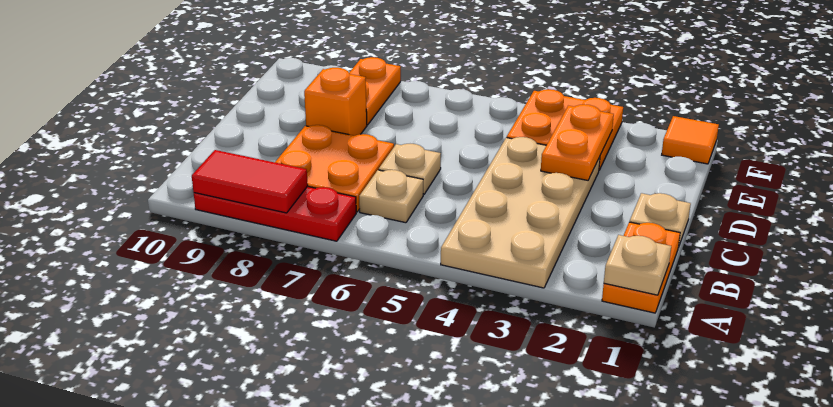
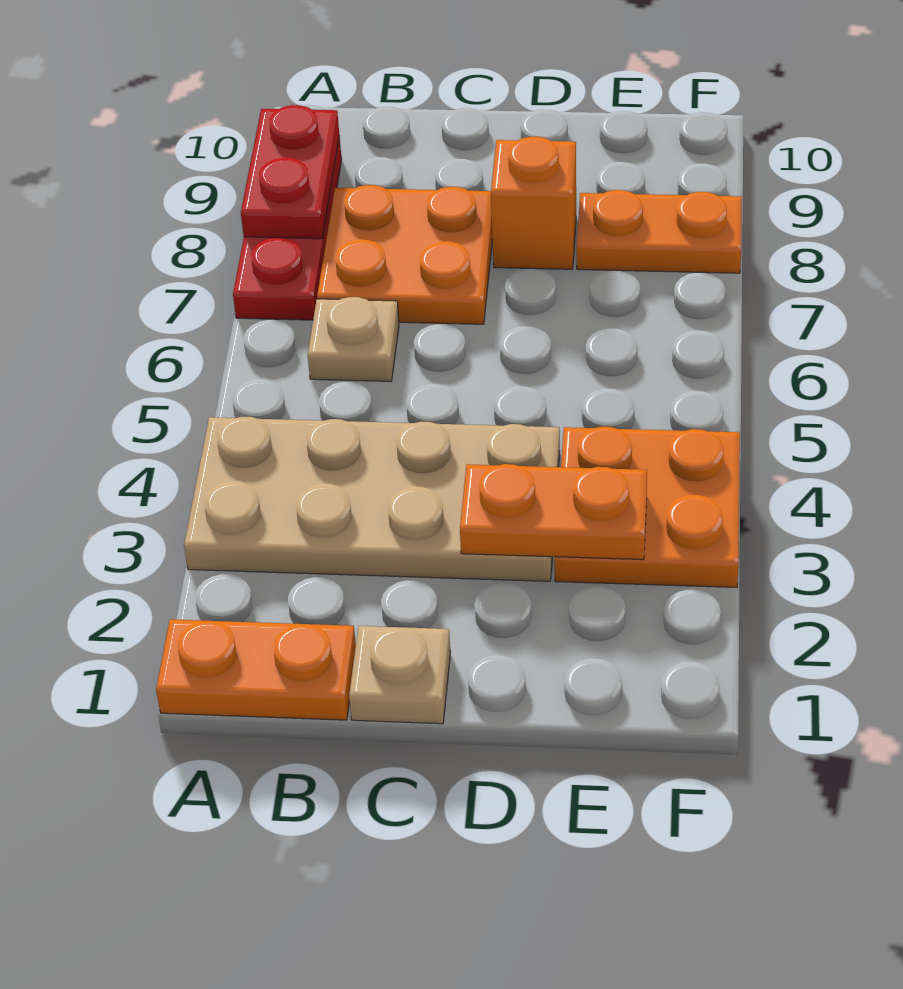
tan plate A1 level 2 -> none
red tile A8:A9 level 2 -> red plate A8:A9 level 2
tan plate C6 level 1 -> none
orange tile F1 level 1 -> none

